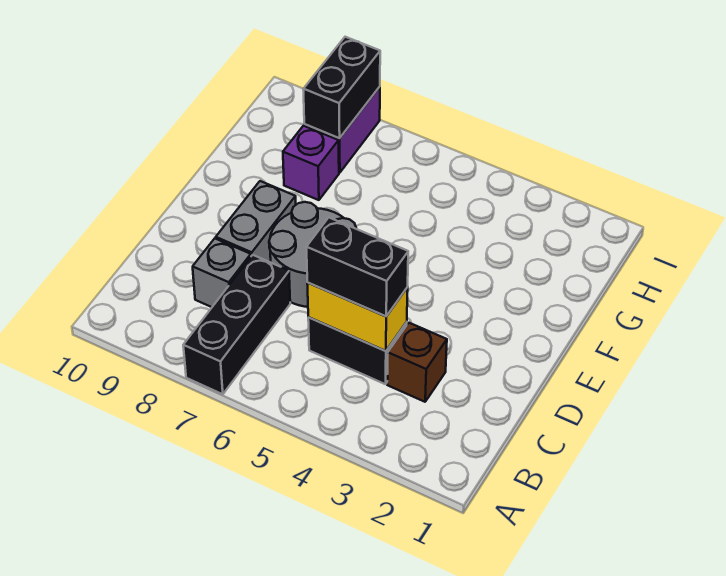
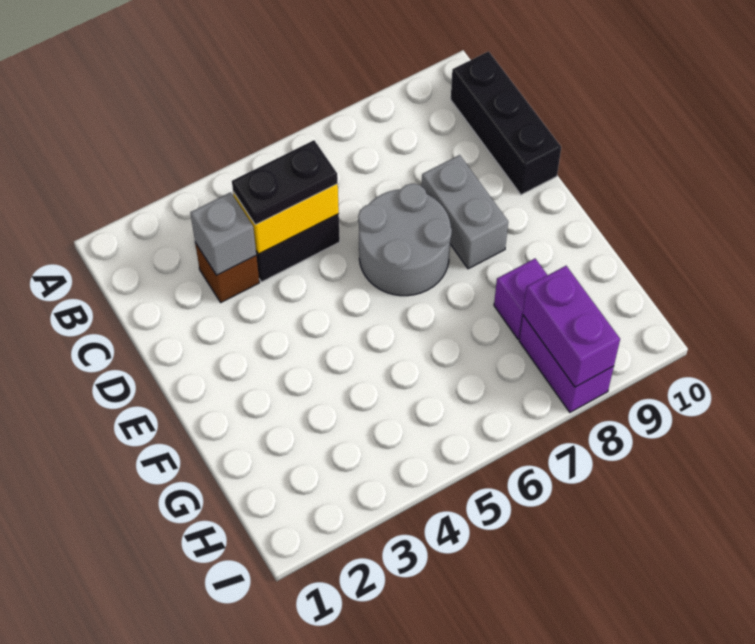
black brick A7:C7 level 1 -> black brick B10:D10 level 1
black brick C4:C5 level 3 -> black plate C4:C5 level 3
grey brick C8 level 1 -> grey brick C3 level 2
black brick H8:I8 level 2 -> purple brick H8:I8 level 2

